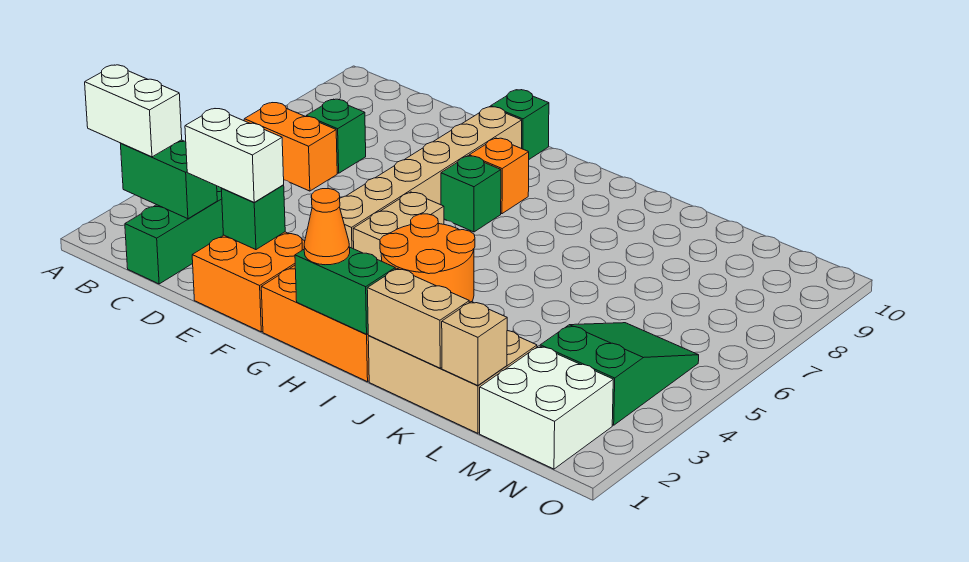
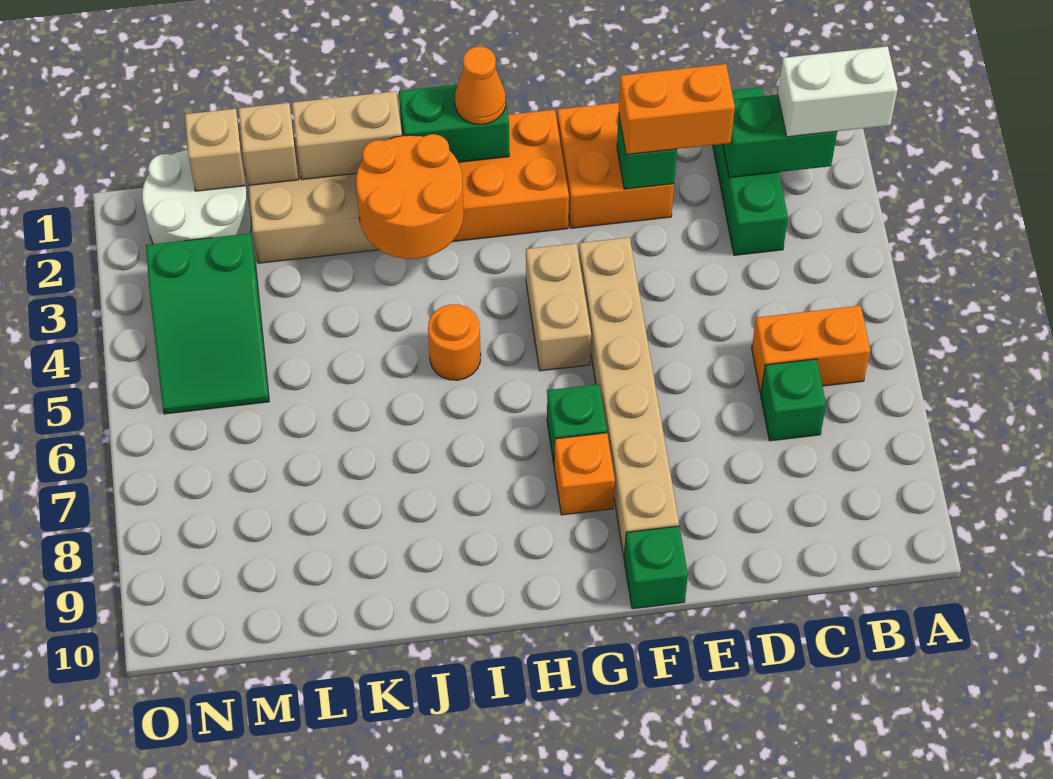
white brick D2:E2 level 3 -> orange brick D2:E2 level 3
none -> orange round brick I5 level 1
white brick M1:N2 level 1 -> white round brick M1:N2 level 1
none -> tan brick M1 level 2

